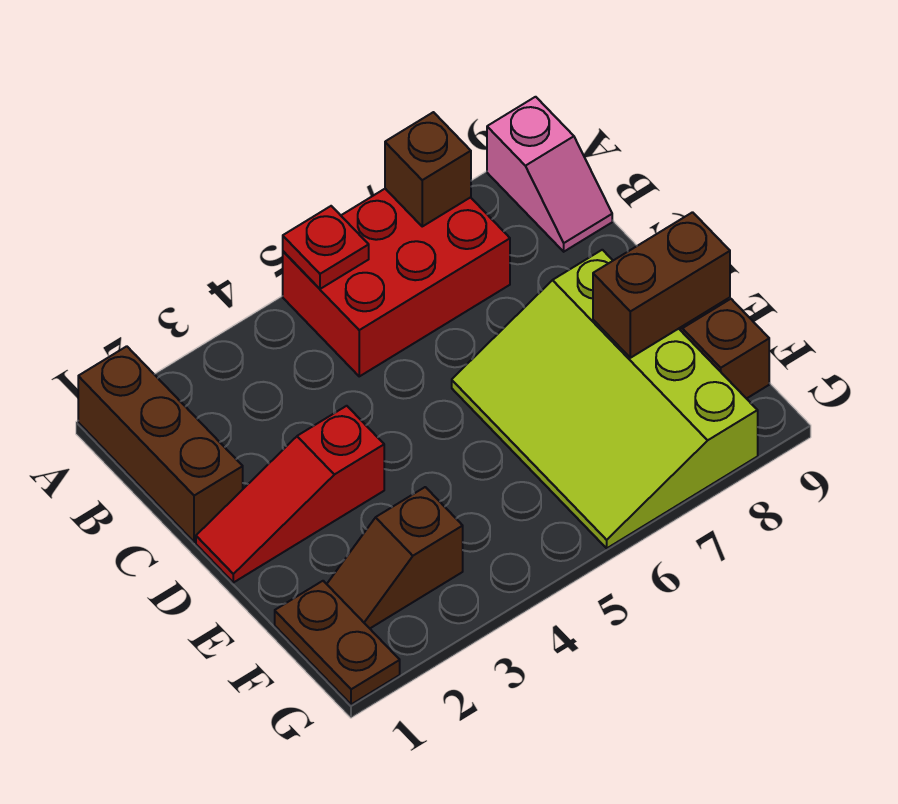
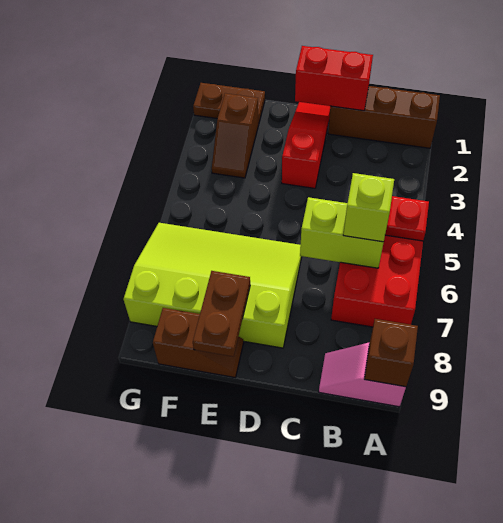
brown brick A7 level 2 -> brown brick A9 level 2
none -> lime brick B6:C6 level 2
none -> lime brick B6 level 3
none -> red brick C1:D1 level 2
brown brick E8:E9 level 2 -> brown plate E8:E9 level 2
brown slope F2:F3 level 1 top 3 -> brown slope F2:F3 level 1 top 2

